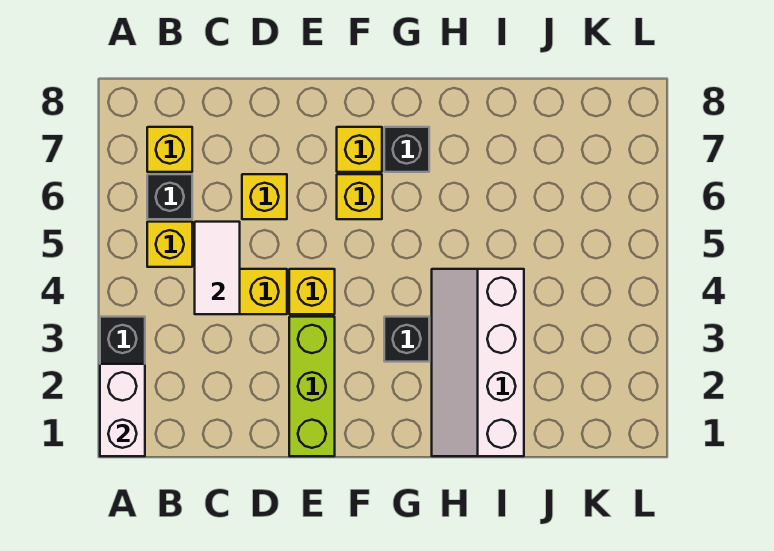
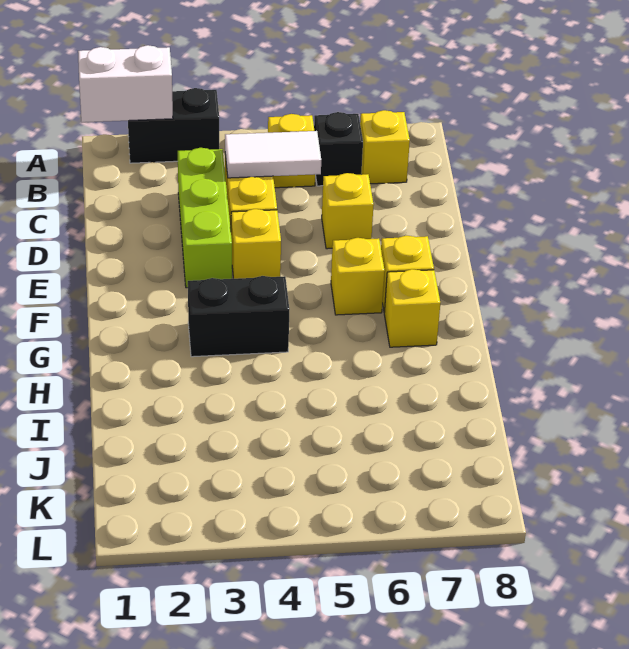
lime brick E1:E3 level 1 -> lime brick C3:E3 level 1
black brick G3 level 1 -> black brick G3:G4 level 1
black brick G7 level 1 -> yellow brick G7 level 1
white slope H1:I4 level 1 top I -> none

